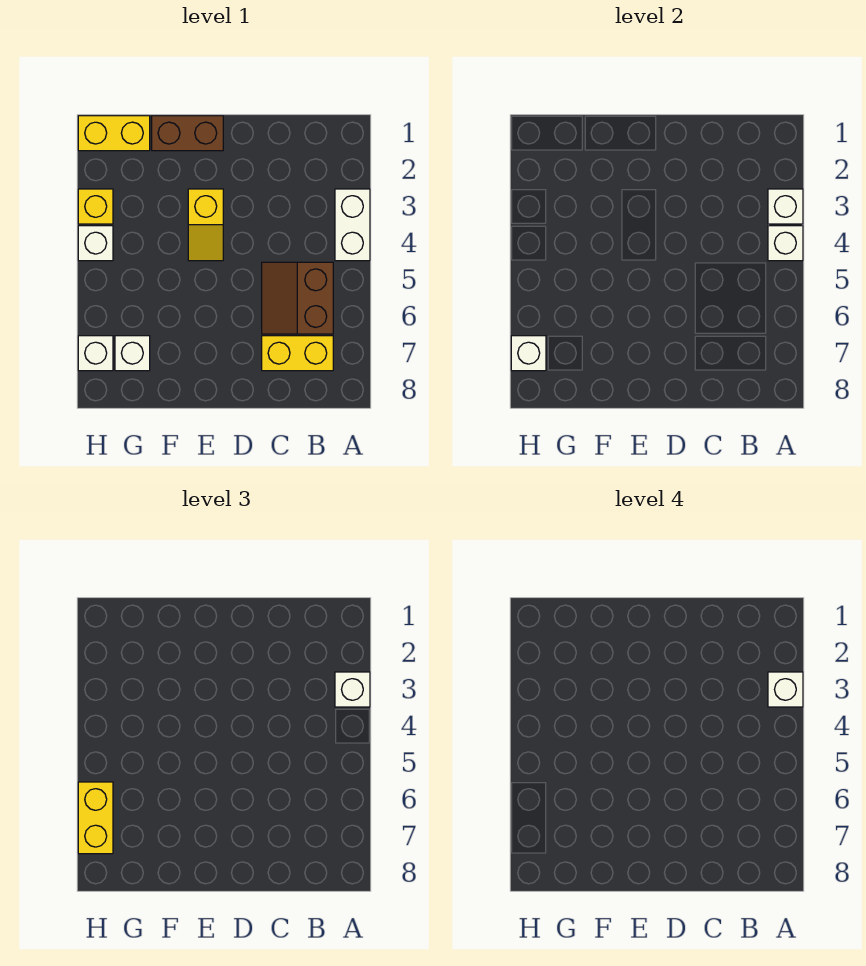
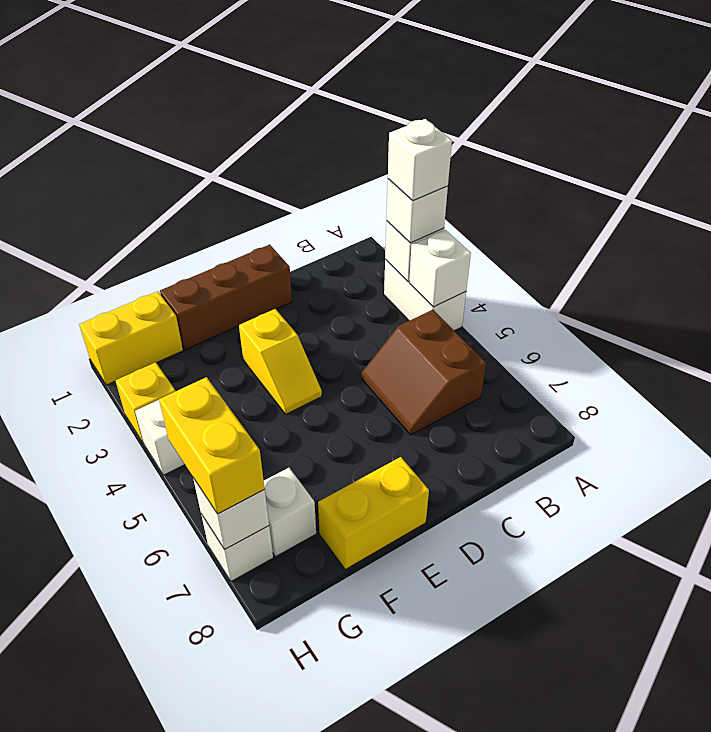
yellow brick B7:C7 level 1 -> yellow brick E8:F8 level 1
brown brick E1:F1 level 1 -> brown brick D1:F1 level 1

